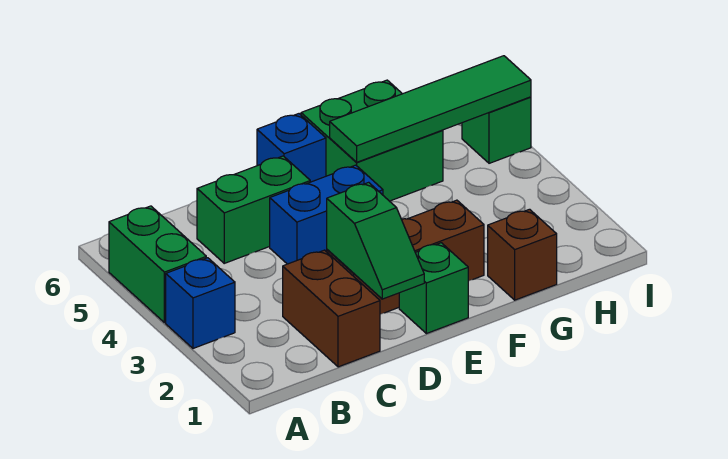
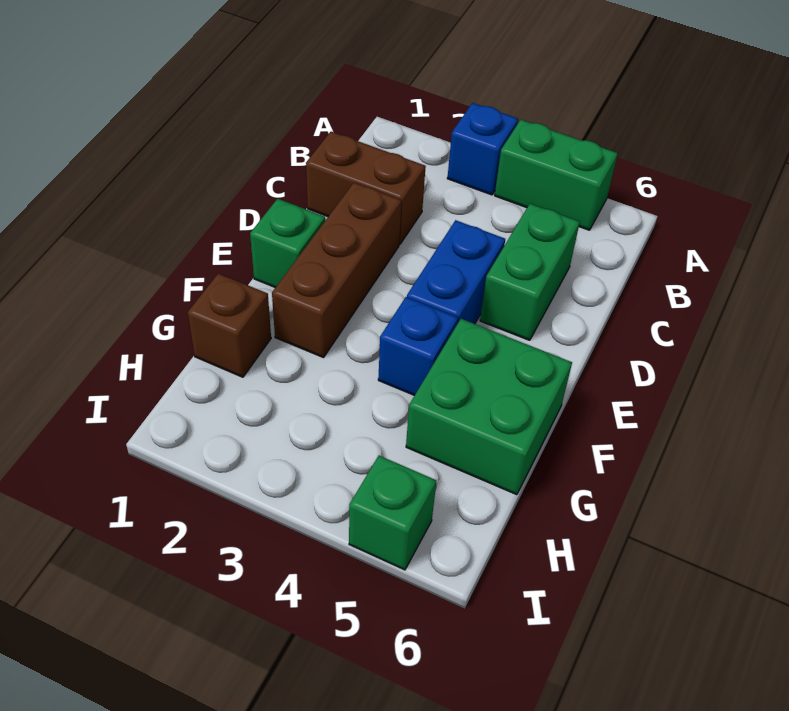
green slope D1:D2 level 2 top 2 -> none
blue brick E6 level 1 -> blue brick F4 level 1
green tile F5:I5 level 2 -> none

